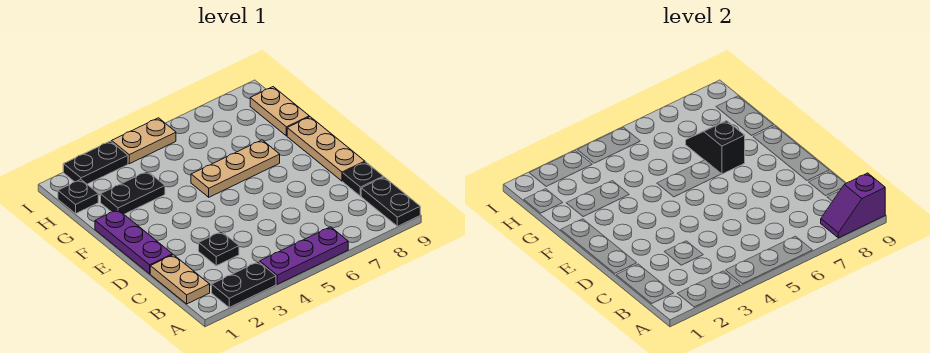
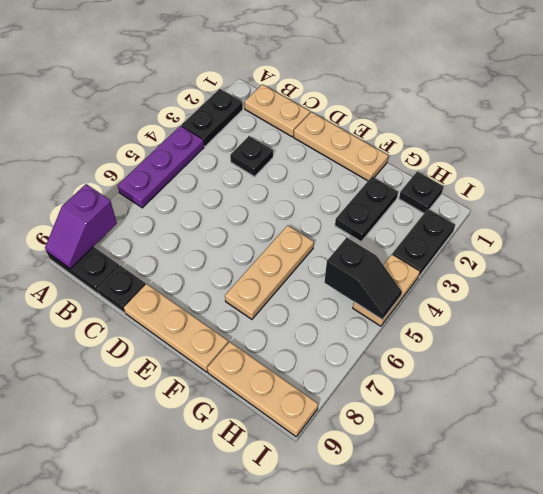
purple slope A8:A9 level 2 top 9 -> purple slope A8:A9 level 2 top 8
purple plate D1:F1 level 1 -> tan plate D1:F1 level 1
black slope F7:G7 level 2 top F -> black slope H5:I5 level 2 top H
tan plate G9:H9 level 1 -> tan plate G9:I9 level 1

